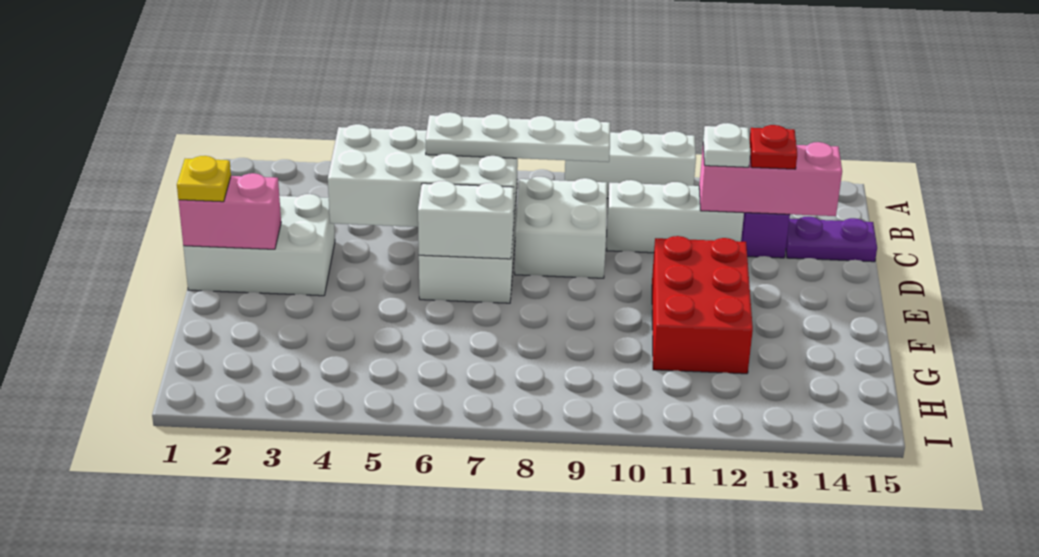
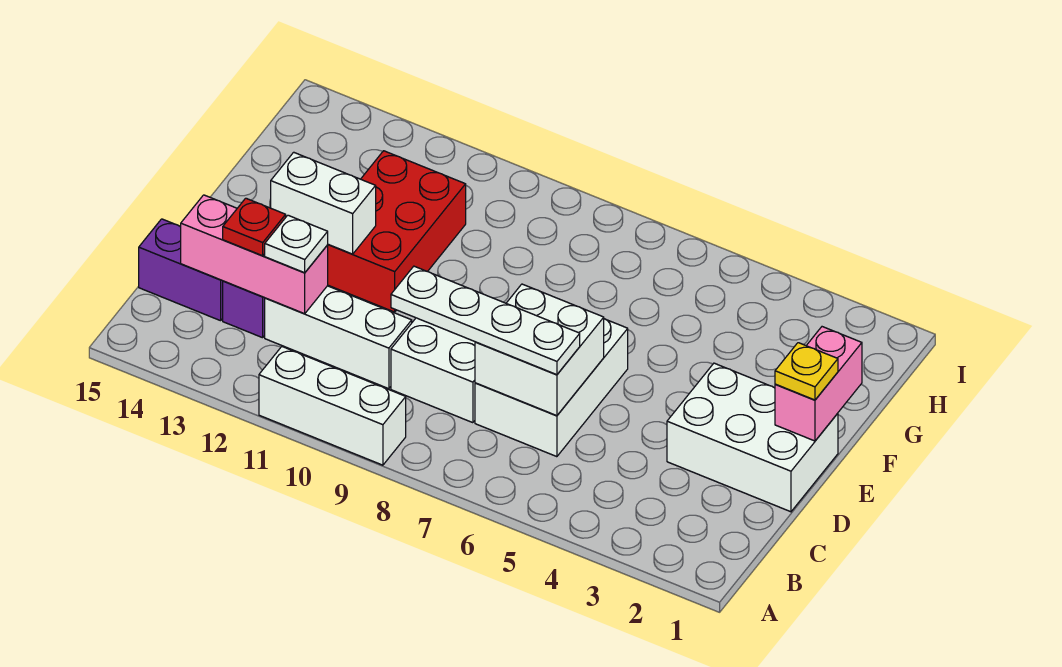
white brick C4:D7 level 2 -> white brick C6:D7 level 2
purple plate C14:C15 level 1 -> purple brick C14:C15 level 1
pink brick E1:E2 level 2 -> pink brick E1:F1 level 2
white brick E6:E7 level 2 -> white brick E12:E13 level 2

